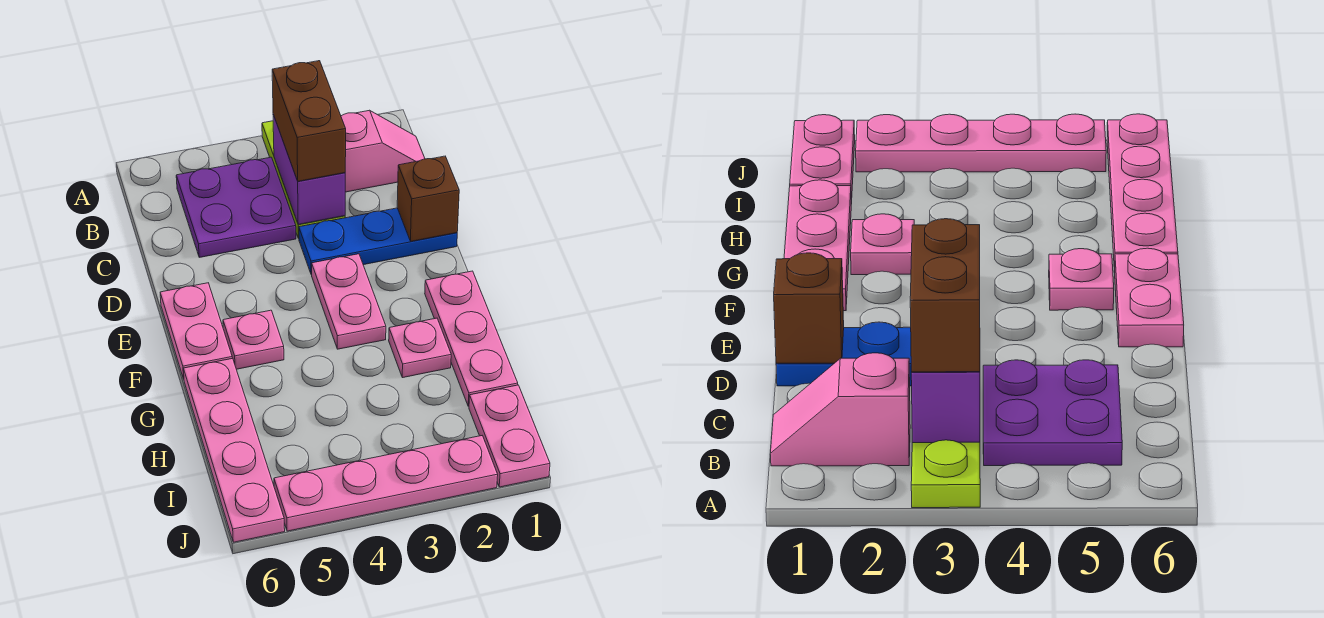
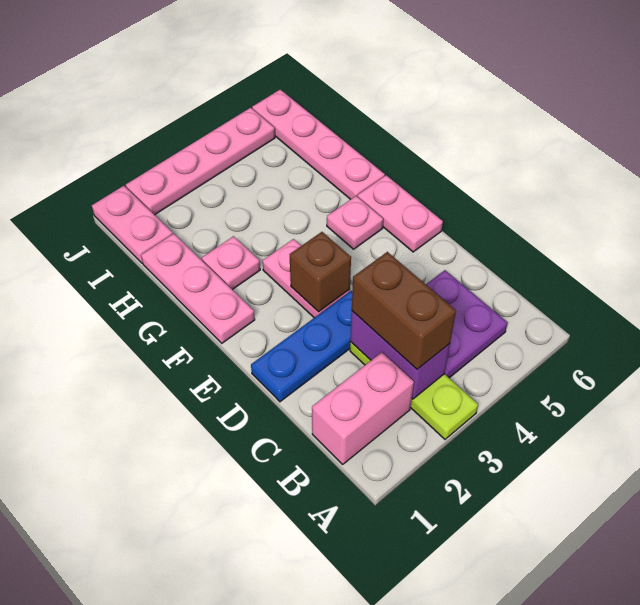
pink slope B1:B2 level 1 top 2 -> pink brick B1:B2 level 1
brown brick D1 level 2 -> brown brick E3 level 2

